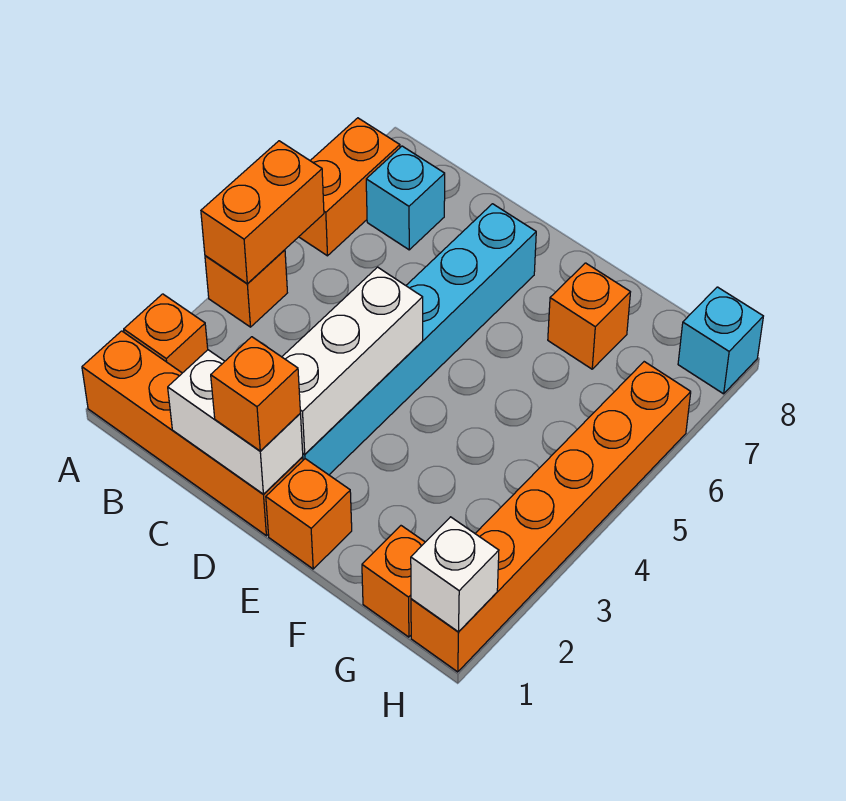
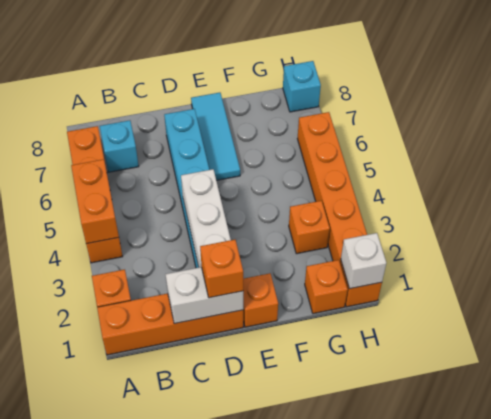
none -> cyan tile E6:E8 level 1
orange brick F7 level 1 -> orange brick G3 level 1

